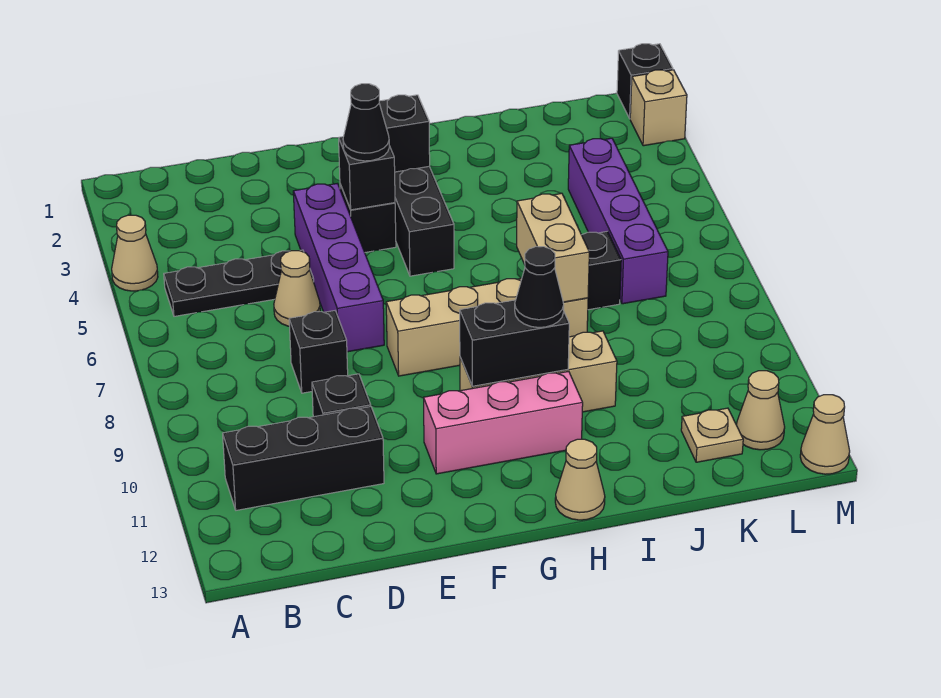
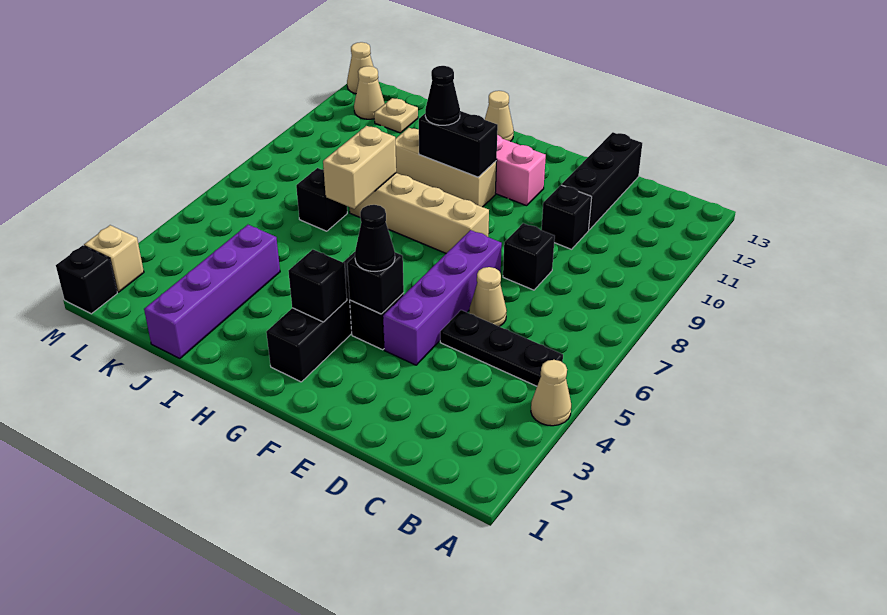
black brick B11:D11 level 1 -> black brick D11:D13 level 1
purple brick K4:K7 level 1 -> purple brick J1:J4 level 1

